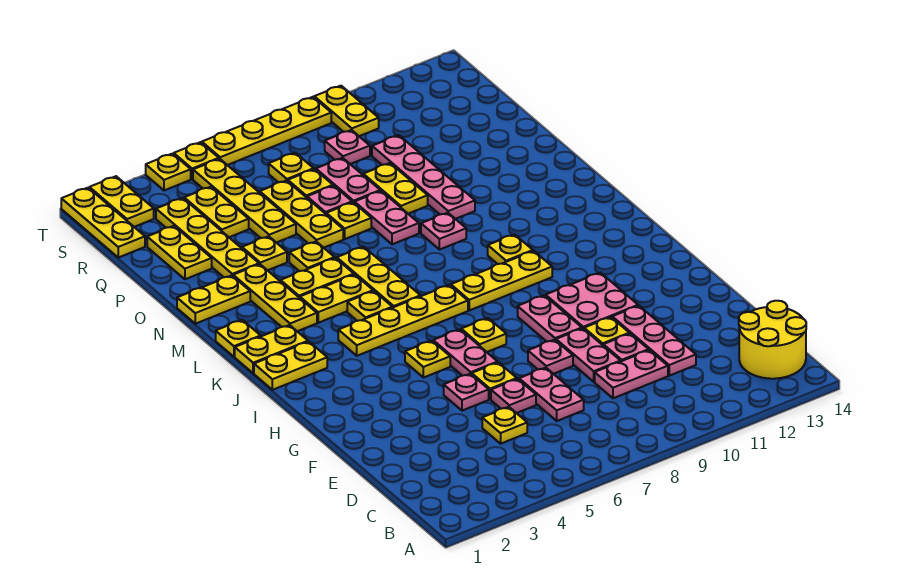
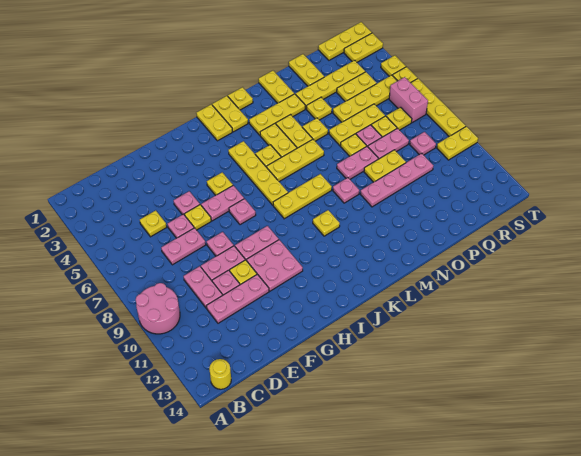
none -> pink round brick A9:B10 level 1
yellow round brick B13:C14 level 1 -> yellow round brick B14 level 1
yellow plate H7 level 1 -> pink plate H7 level 1
yellow plate J8:J10 level 1 -> yellow plate J8:L8 level 1
yellow plate P2:Q2 level 1 -> yellow plate P1:P2 level 1
none -> pink brick S6:S7 level 1

